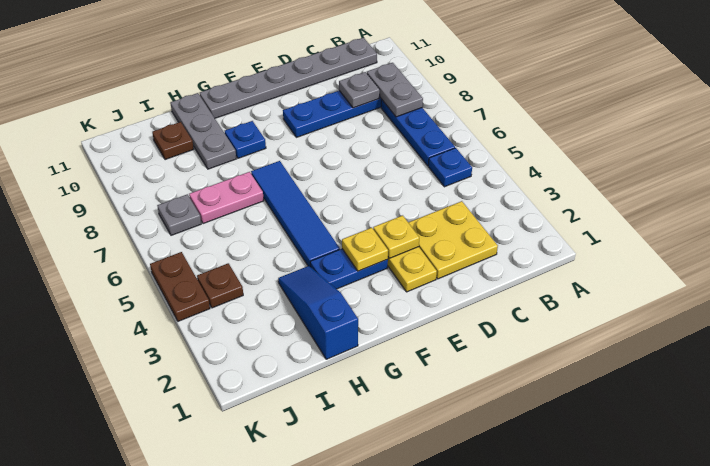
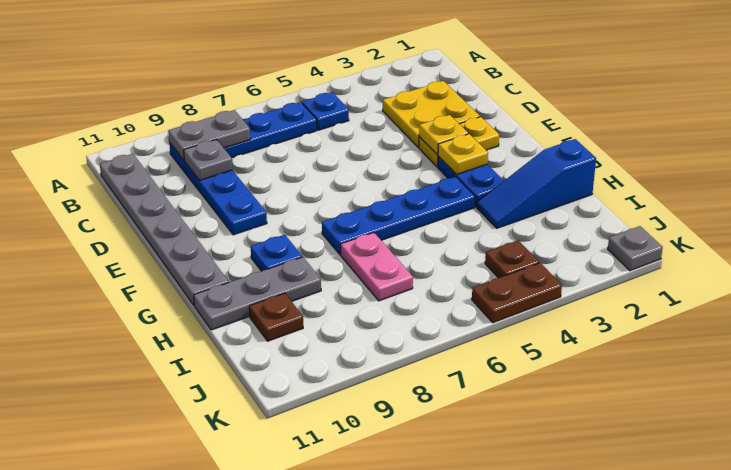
blue tile G4:G7 level 1 -> blue plate G4:G7 level 1
grey plate J7 level 1 -> grey plate K1 level 1

